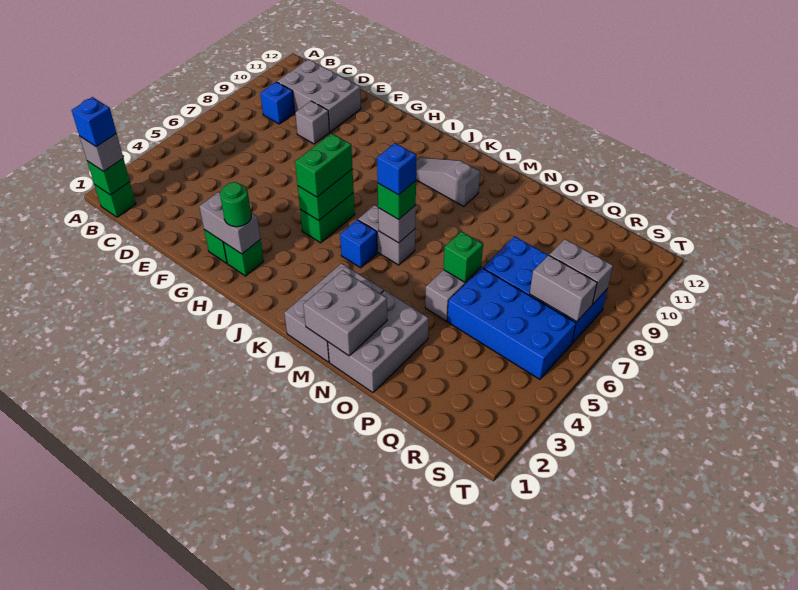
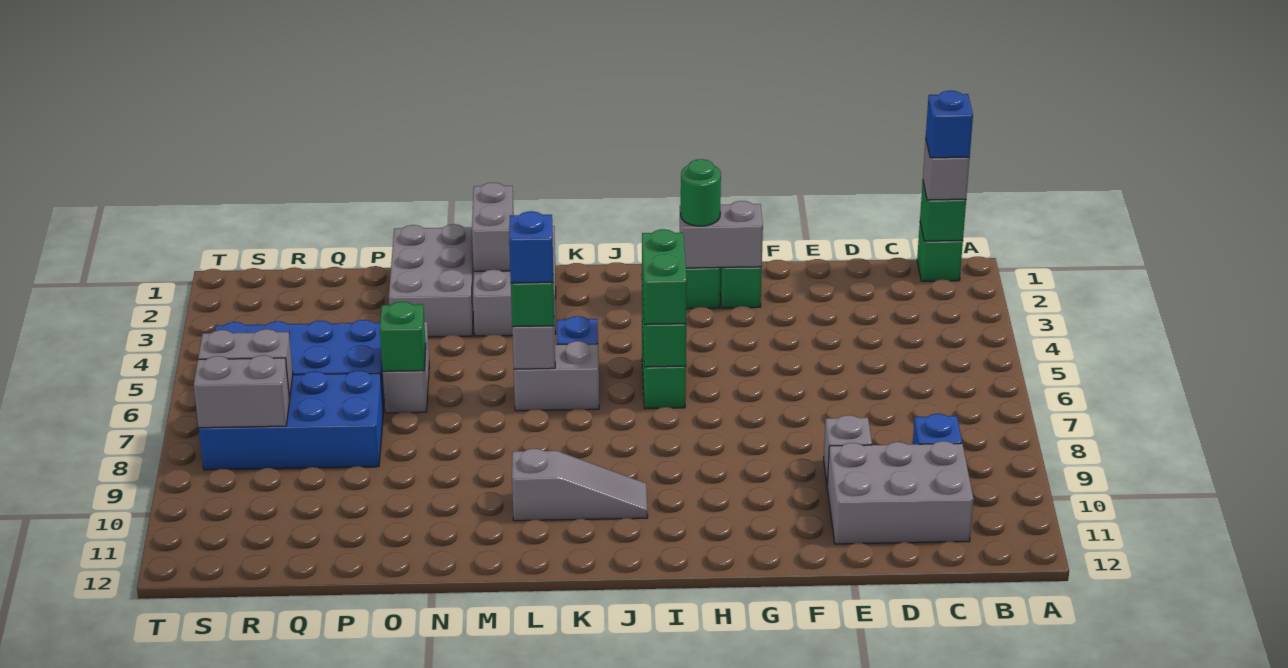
grey brick M1:N2 level 2 -> grey brick M1:M2 level 2

